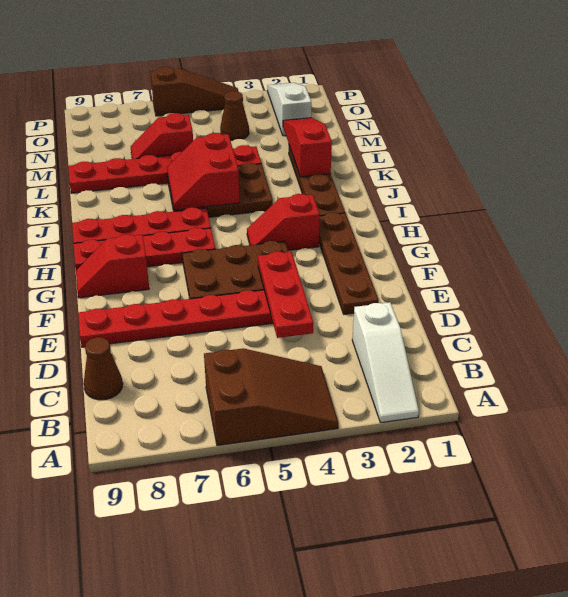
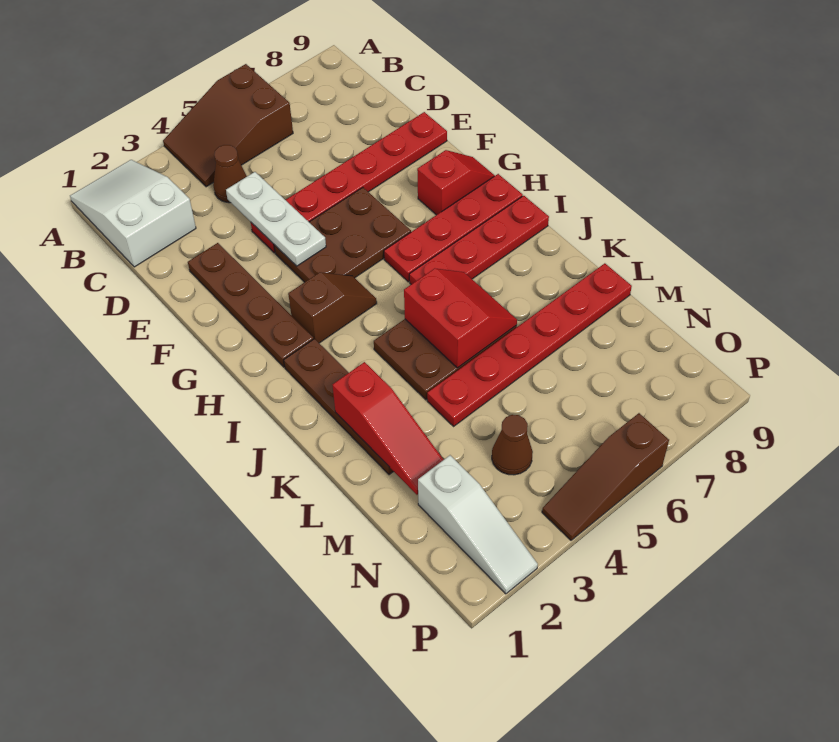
white slope A2:C2 level 1 top C -> white slope A1:C2 level 1 top C
brown cone C9 level 1 -> brown cone C4 level 1
red plate D4:F4 level 2 -> white plate D4:F4 level 2
red slope H3:H4 level 1 top 3 -> brown slope H3:H4 level 1 top 3
red slope M6:M7 level 1 top 6 -> none

